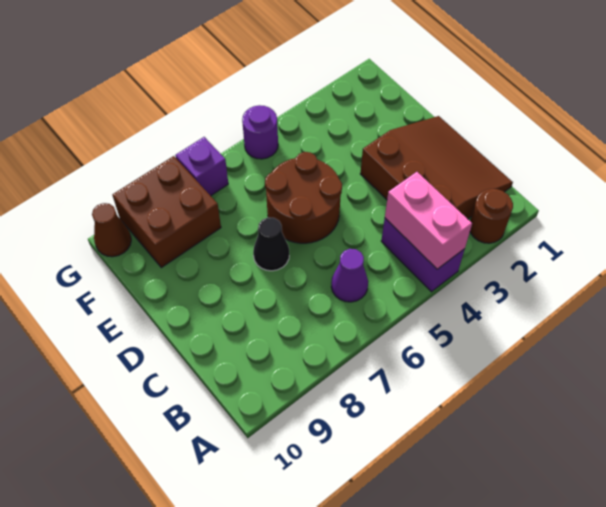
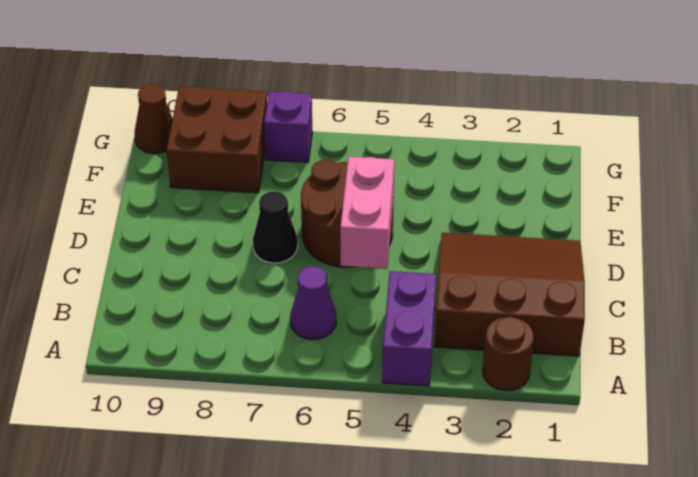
pink brick A4:B4 level 2 -> pink brick C5:D5 level 2
brown slope B1:D3 level 1 top 3 -> brown slope B1:D3 level 1 top B
purple round brick G5 level 1 -> none

